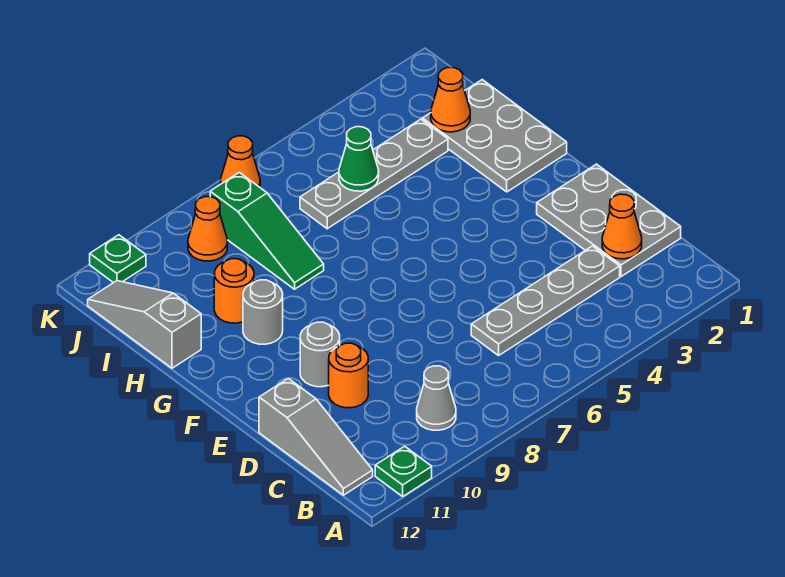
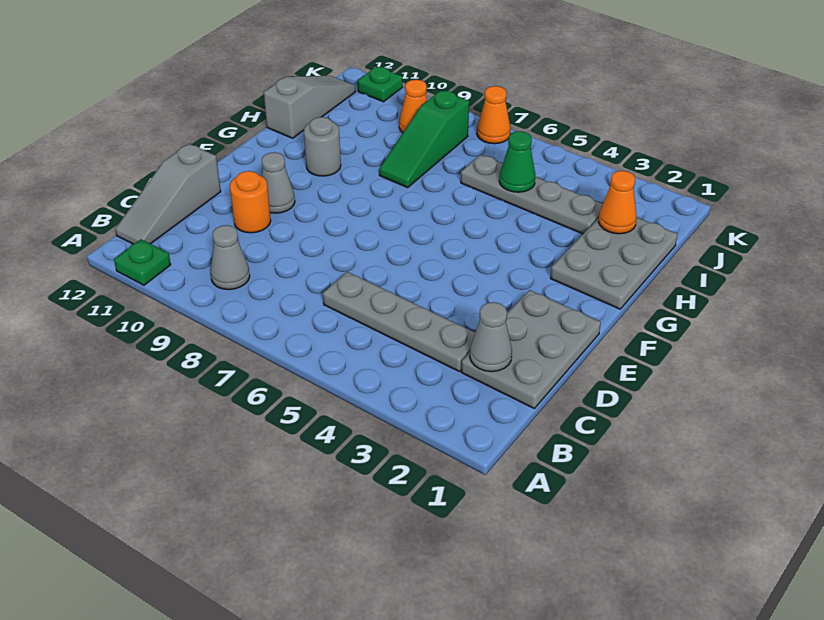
orange cone C2 level 2 -> grey cone C2 level 2
grey round brick E10 level 1 -> grey cone E10 level 1
orange round brick H10 level 1 -> none

